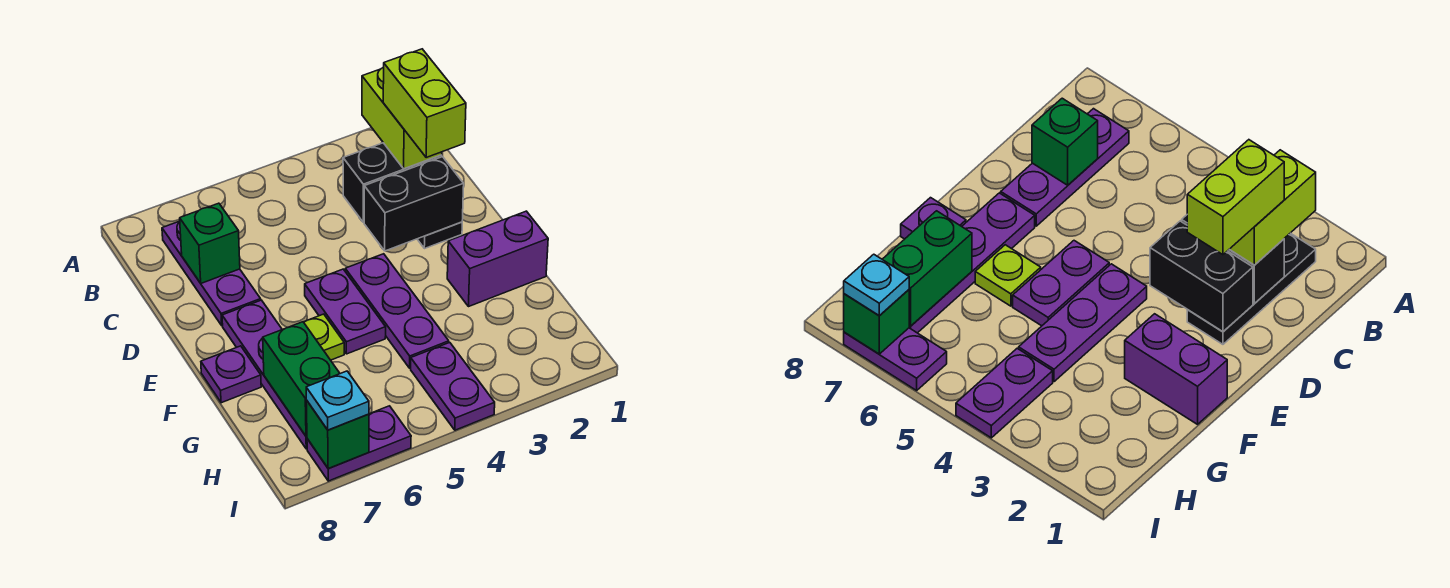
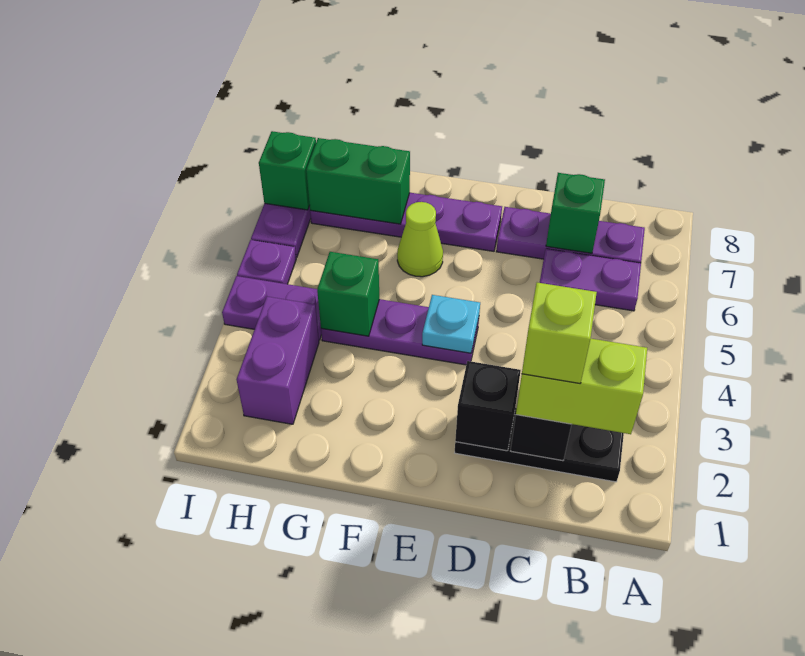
lime brick C2:D2 level 4 -> lime brick C2 level 4
black brick D2:D3 level 2 -> black brick D2 level 2
purple plate E5:F5 level 1 -> purple plate B6:C6 level 1
purple brick F1:F2 level 1 -> purple brick H2:H3 level 1
lime plate F6 level 1 -> lime cone F6 level 1
purple plate F8 level 1 -> purple plate I5 level 1
none -> green brick G4 level 2
cyan plate I7 level 3 -> cyan plate E4 level 2

